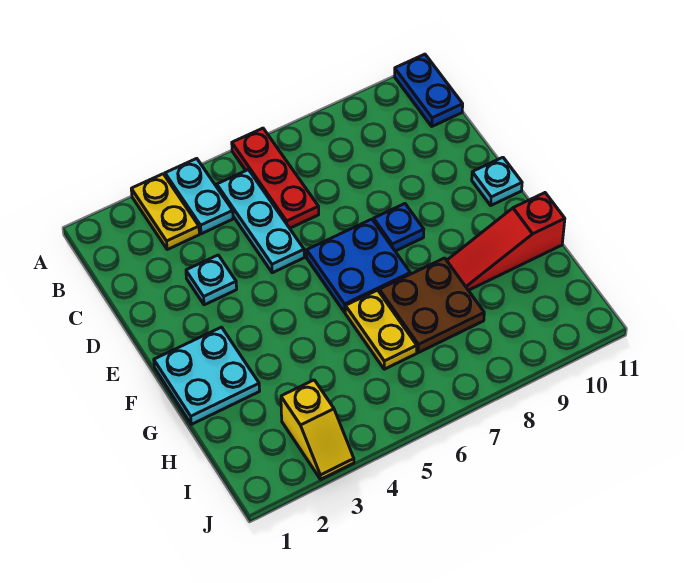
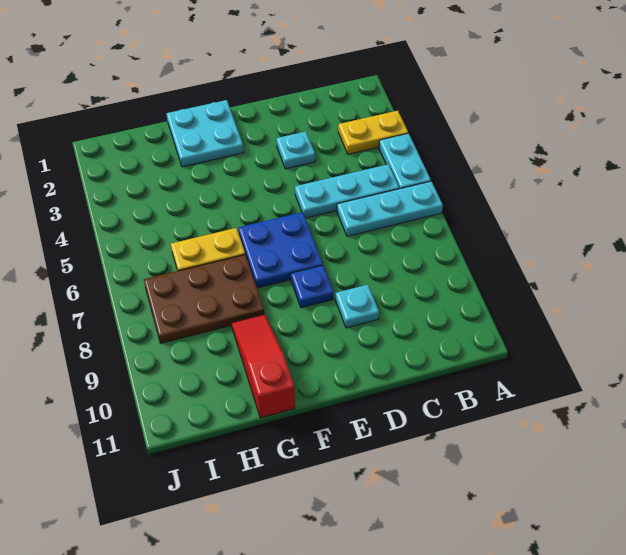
cyan plate A4:B4 level 1 -> cyan plate A4:A5 level 1
red plate A6:C6 level 1 -> cyan plate A6:C6 level 1
blue plate A11:B11 level 1 -> none
cyan plate E11 level 1 -> cyan plate D9 level 1
brown plate G7:H8 level 1 -> brown plate G7:I8 level 1
yellow slope I3:J3 level 1 top I -> none

